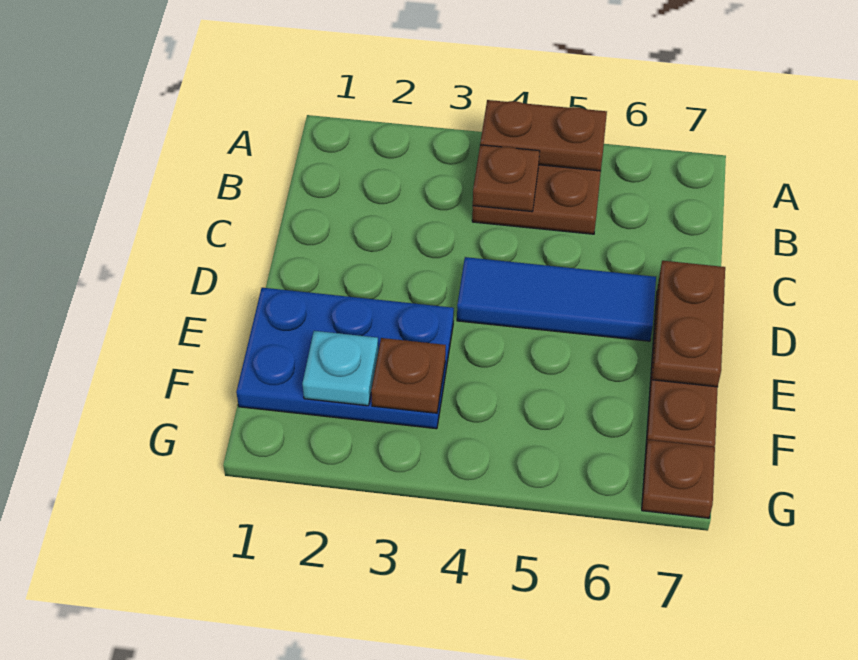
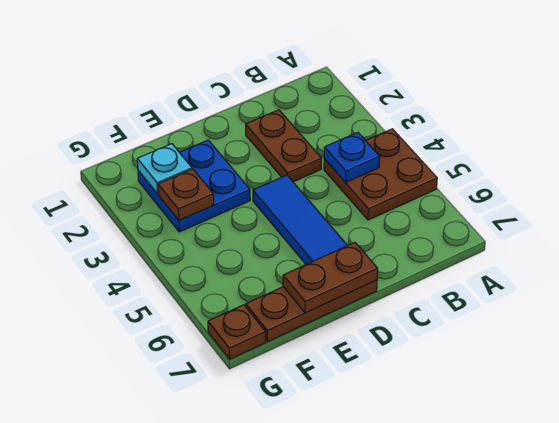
brown plate A4:A5 level 2 -> brown plate C2:C3 level 1
brown plate B4 level 2 -> blue plate B4 level 2
blue plate E1:F3 level 1 -> blue plate E2:F3 level 1

